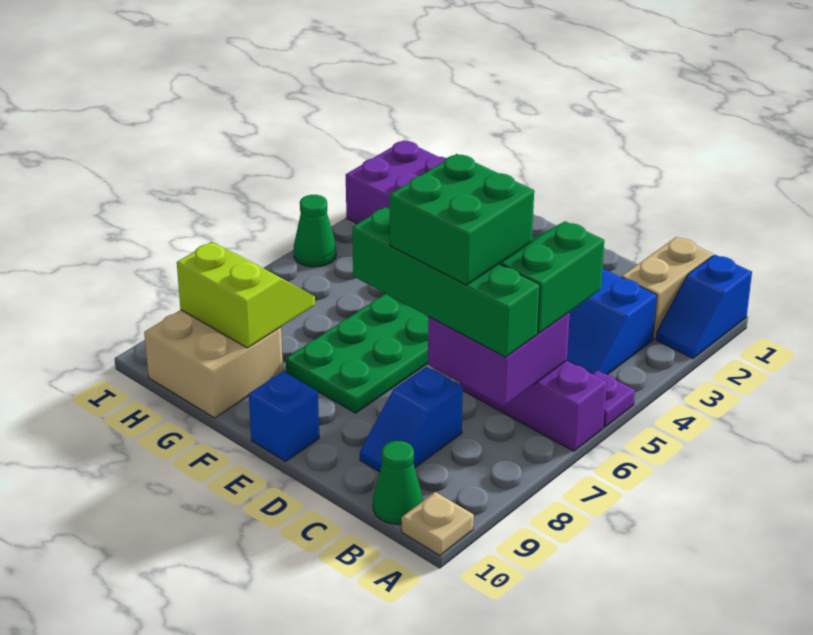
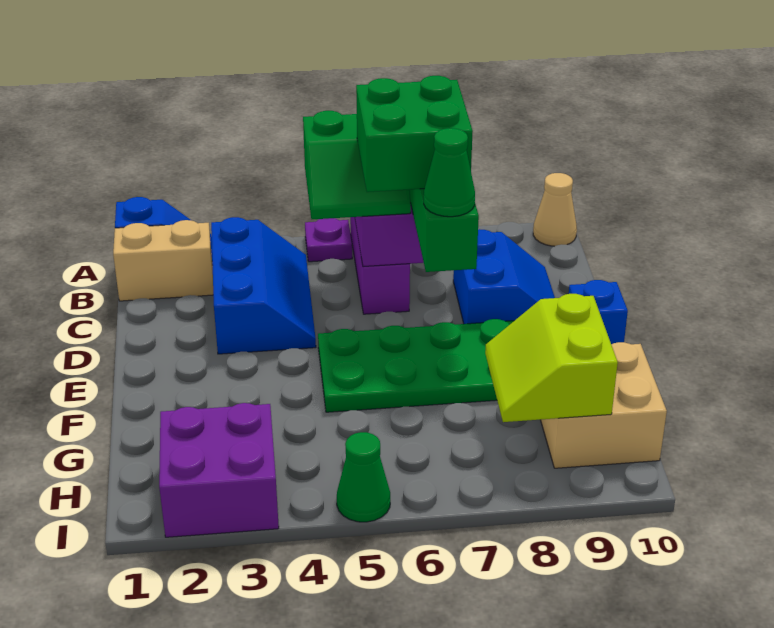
tan plate A10 level 1 -> tan cone A10 level 1
green cone B10 level 1 -> green cone E7 level 4
blue slope C8:C9 level 1 top 8 -> blue slope C8:D9 level 1 top 8

